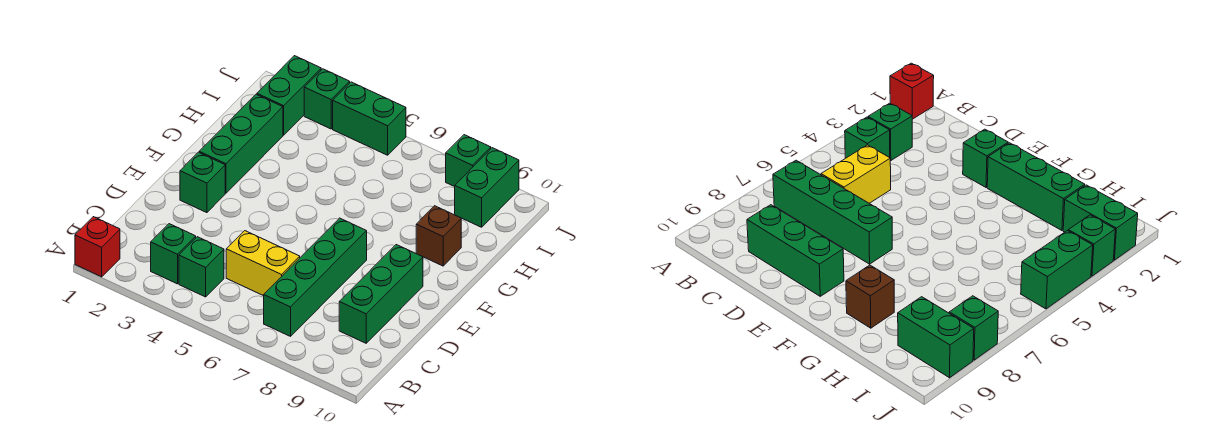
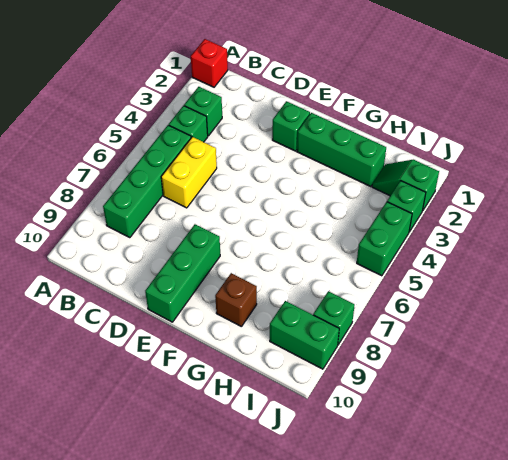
green brick B7:E7 level 1 -> green brick B5:B8 level 1
green brick C9:E9 level 1 -> green brick E8:E10 level 1
green brick I2:J2 level 1 -> green slope I2:J2 level 1 top J

